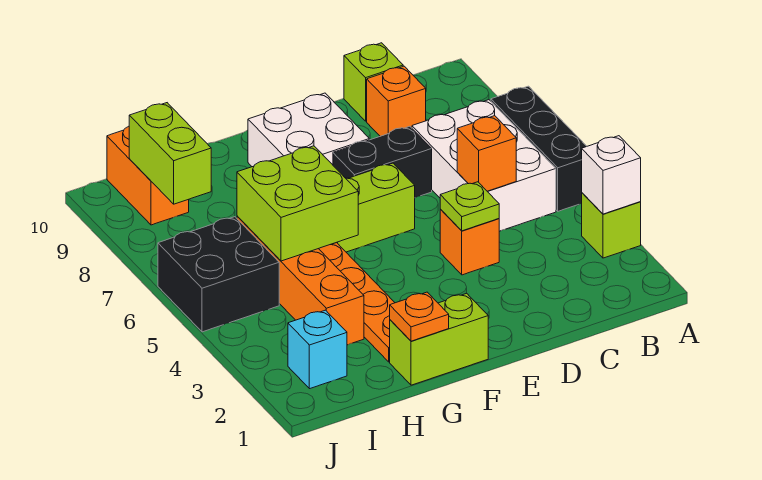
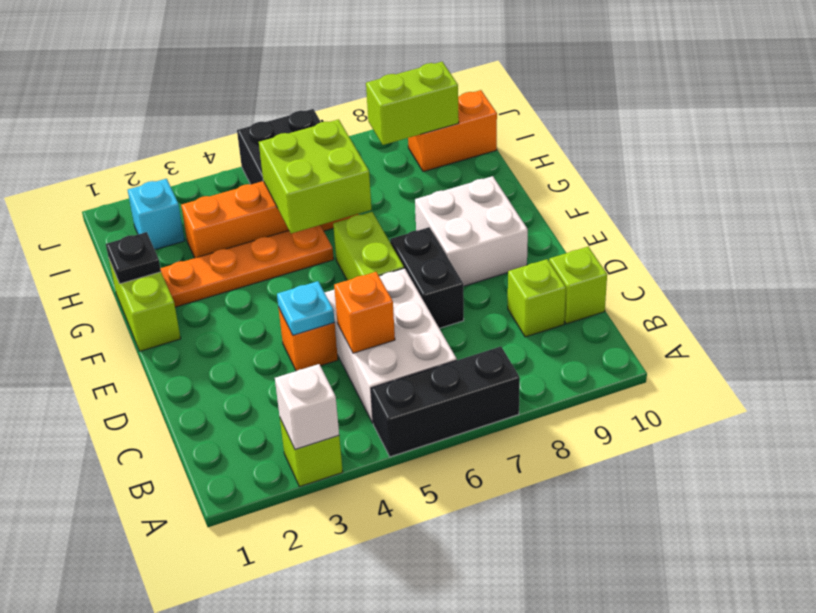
white brick B5:C7 level 1 -> white brick B5:D6 level 1
orange brick C9 level 1 -> lime brick C9 level 1
lime plate D4 level 2 -> cyan plate D4 level 2
orange plate G1 level 2 -> black plate G1 level 2

